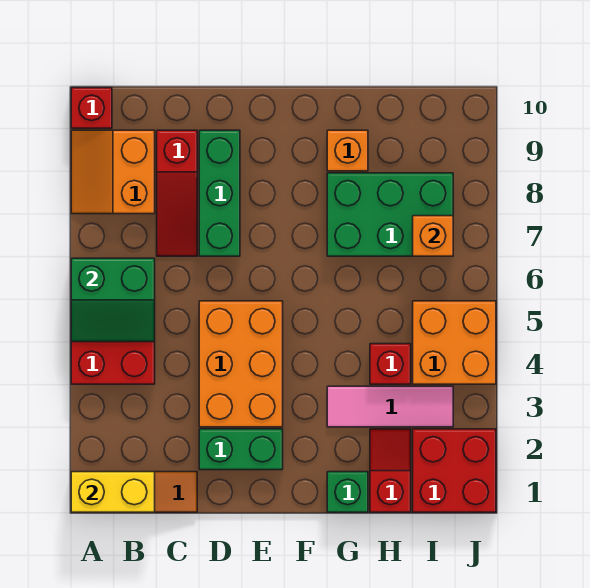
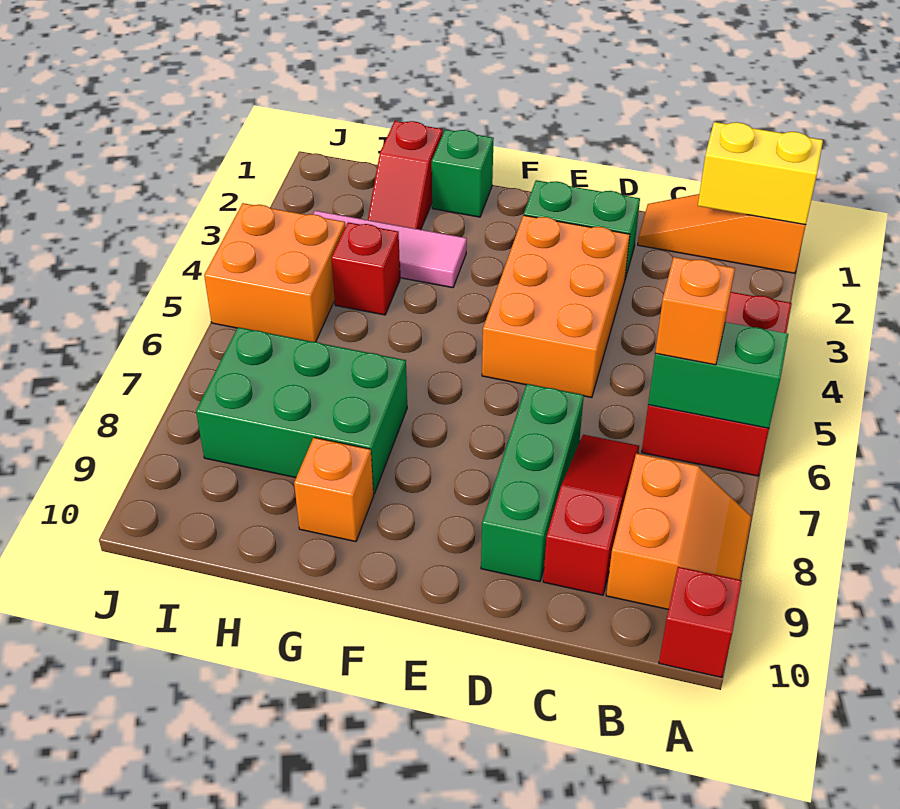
red brick I1:J2 level 1 -> none
orange brick I7 level 2 -> orange brick B6 level 3

